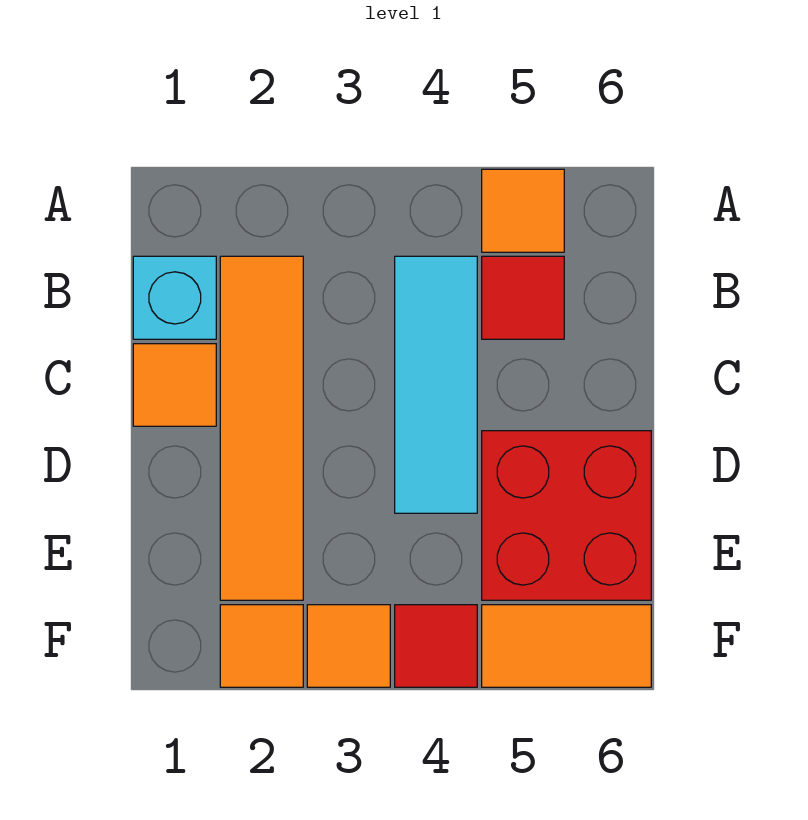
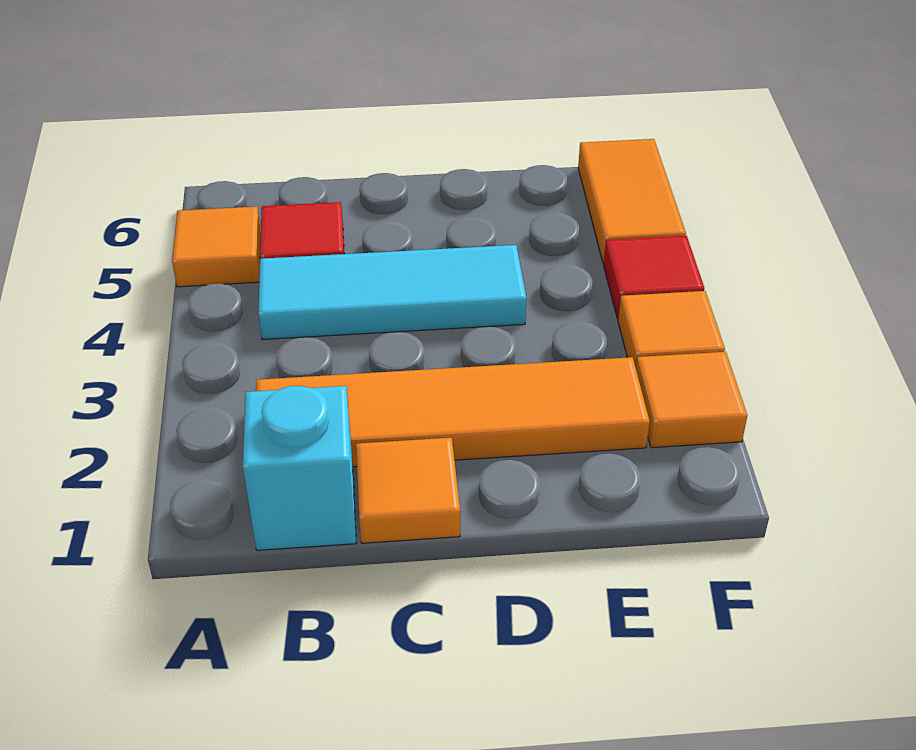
red brick D5:E6 level 1 -> none

